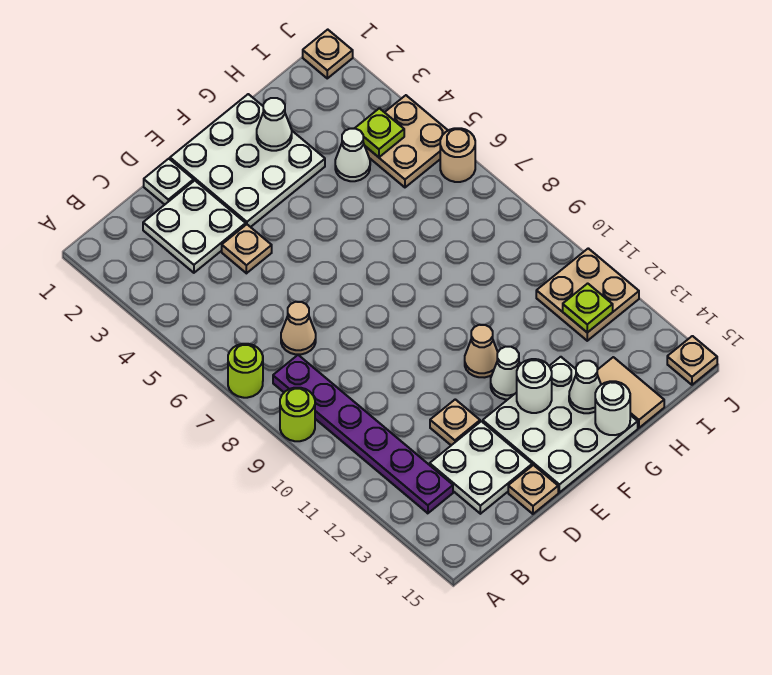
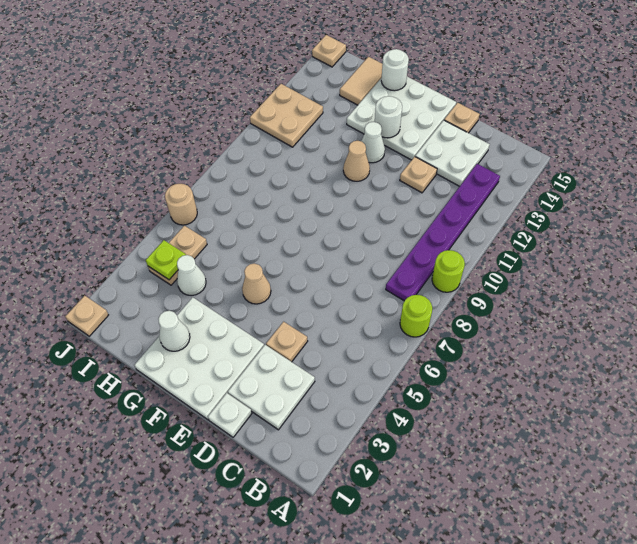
tan cone C7 level 1 -> tan cone F5 level 1
white cone G14 level 2 -> none
tan plate I4:J5 level 1 -> tan plate I4:I5 level 1
lime plate I12 level 2 -> none

